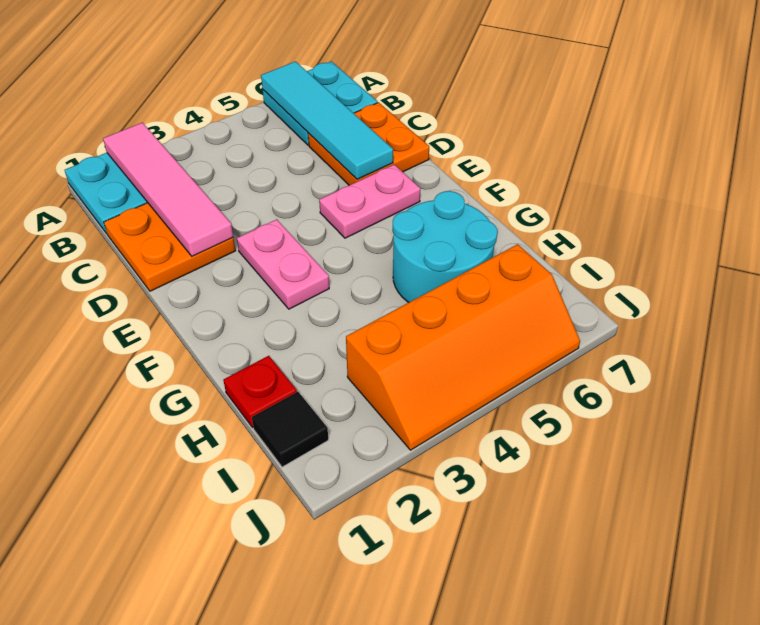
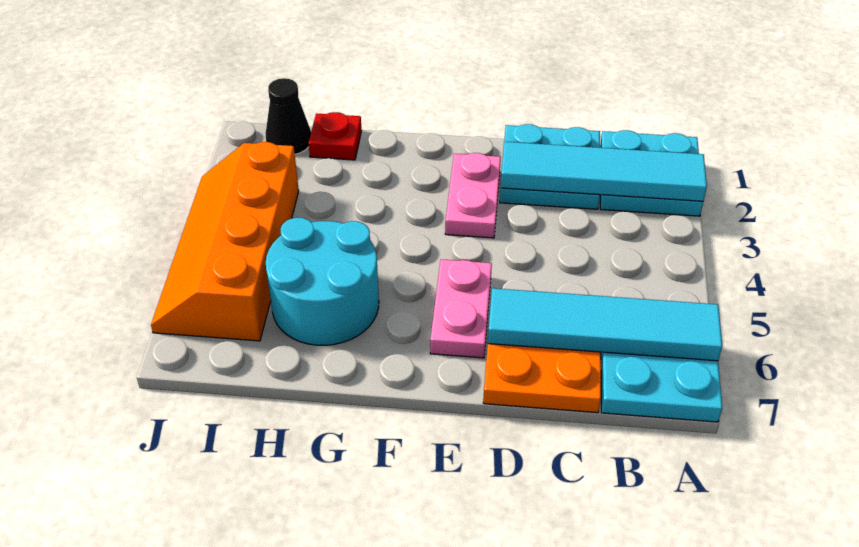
pink tile A2:D2 level 2 -> cyan tile A2:D2 level 2
orange plate C1:D2 level 1 -> cyan plate C1:D2 level 1
pink plate E3:F3 level 1 -> pink plate E2:E3 level 1
black tile I1 level 1 -> black cone I1 level 1

